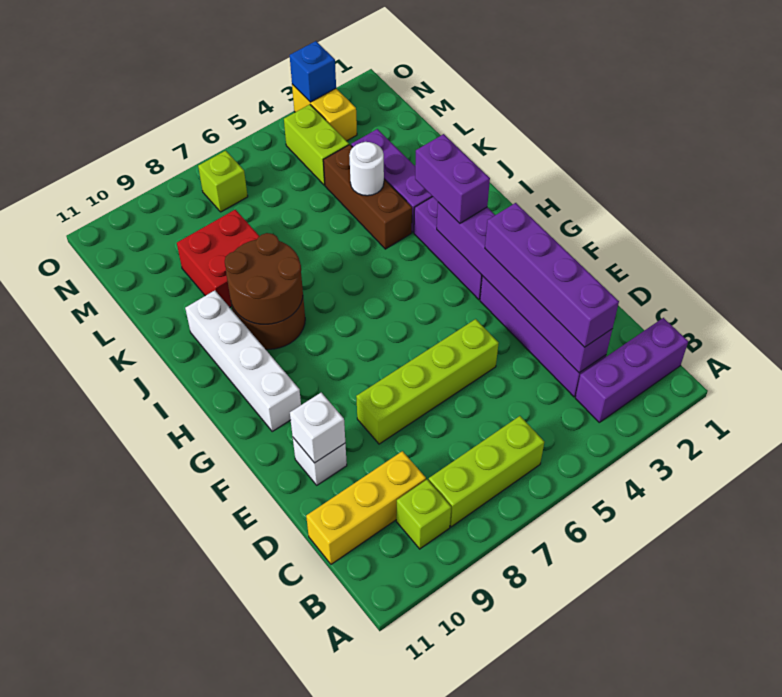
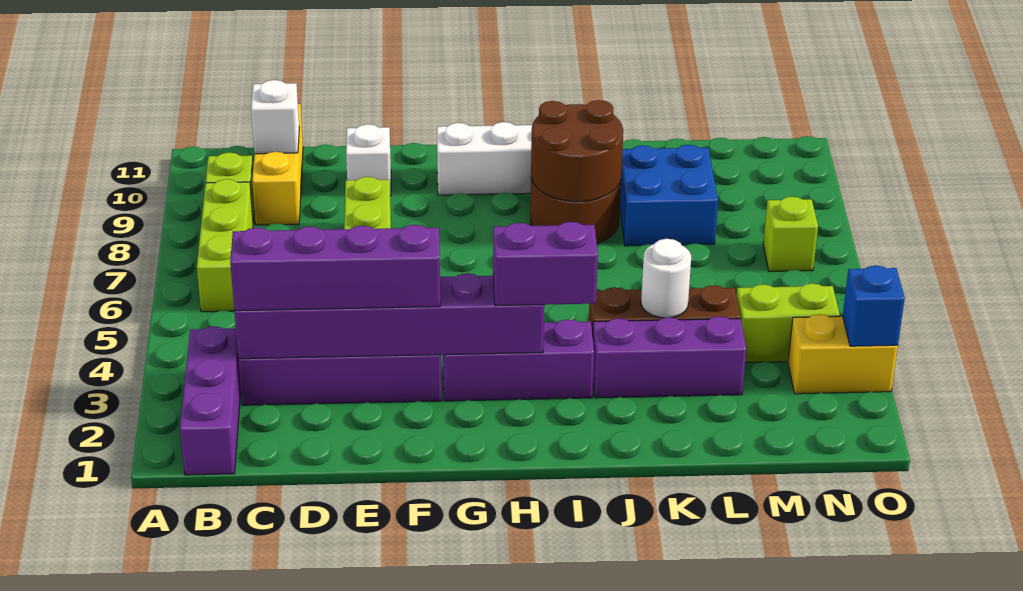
white brick E10 level 2 -> white brick C10 level 2
red brick K8:L9 level 1 -> blue brick K8:L9 level 1

